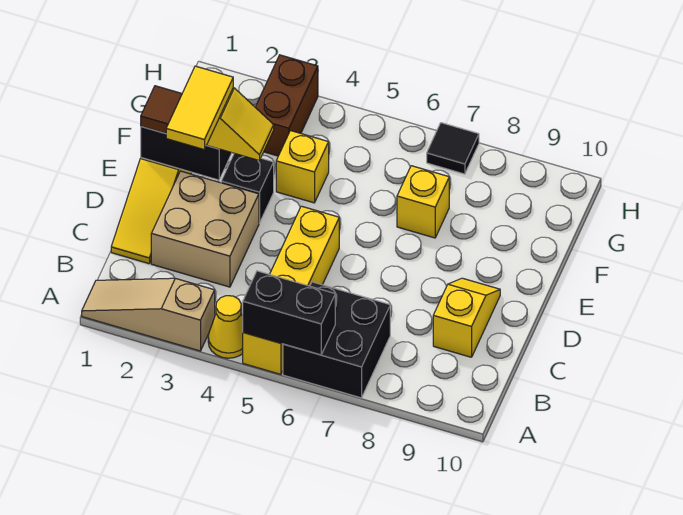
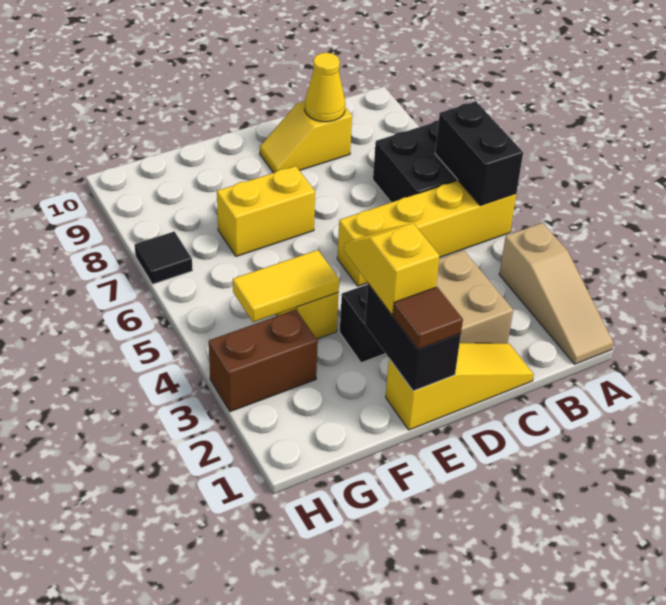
yellow cone A4 level 1 -> yellow cone C9 level 2
yellow tile D2:E2 level 4 -> yellow tile F4:G4 level 2
yellow brick F7 level 1 -> yellow brick E7:F7 level 1

